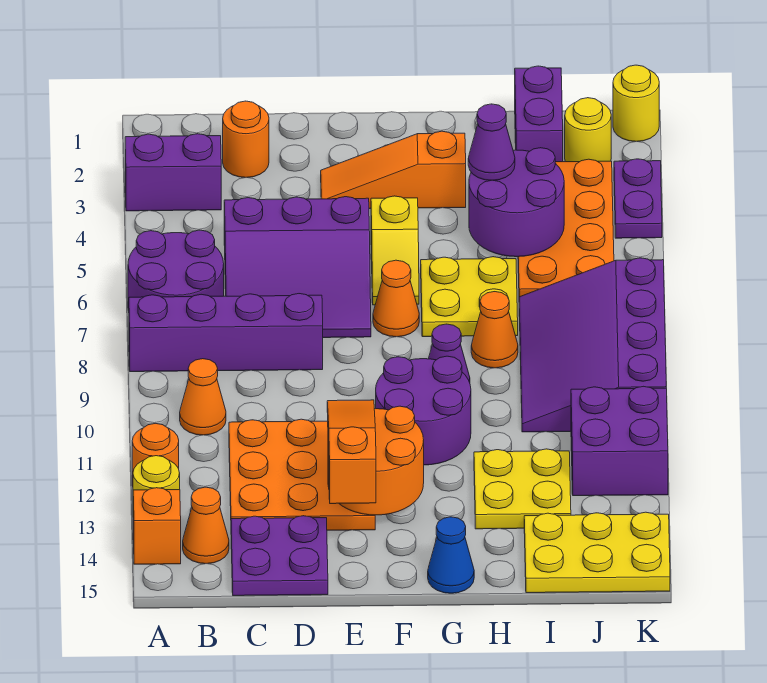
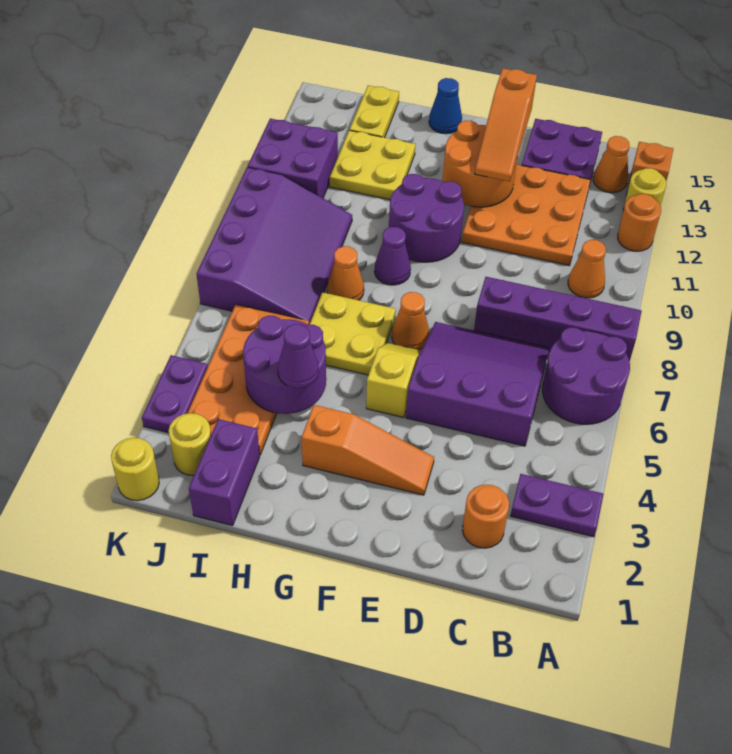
purple brick A3:B3 level 1 -> purple plate A3:B3 level 1
yellow plate I14:K15 level 1 -> yellow plate I14:I15 level 1

